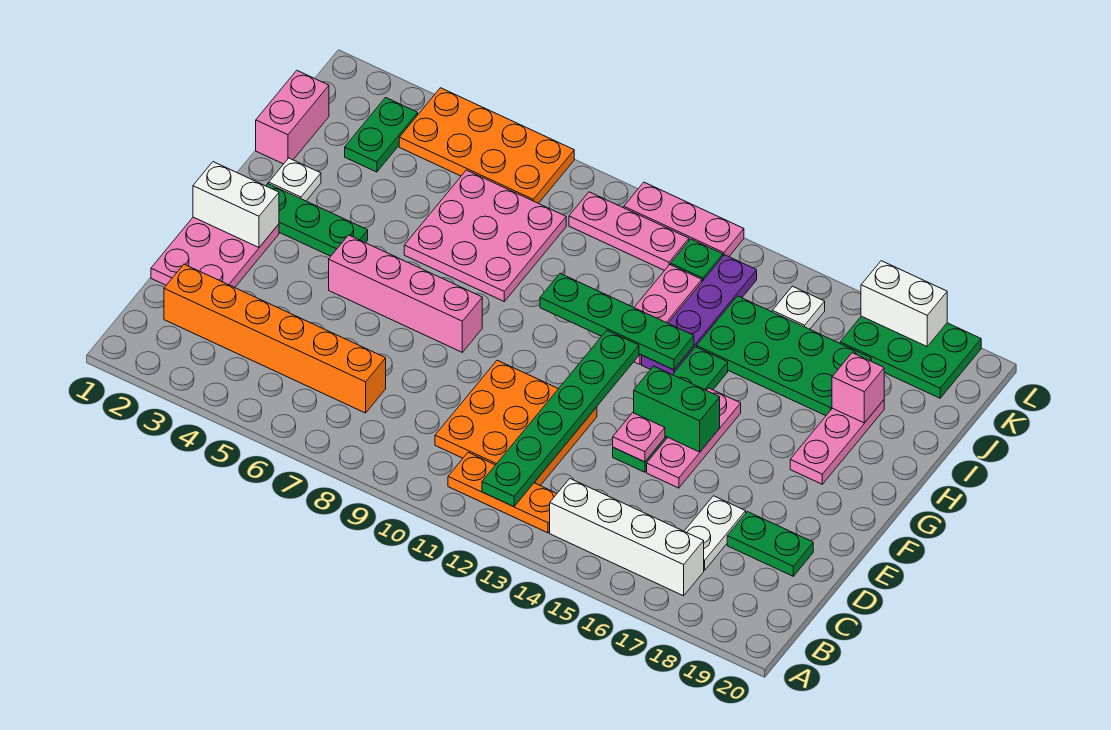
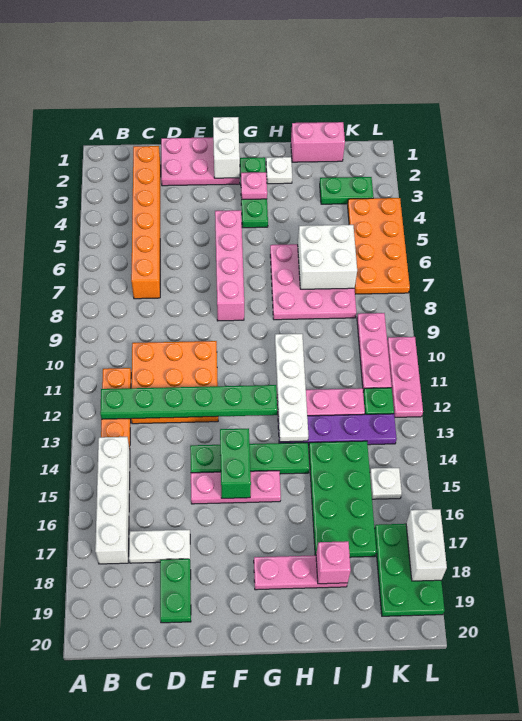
pink plate E14 level 2 -> pink plate G3 level 2
green plate H10:H13 level 2 -> white plate H10:H13 level 2
none -> white brick I6:J7 level 2

